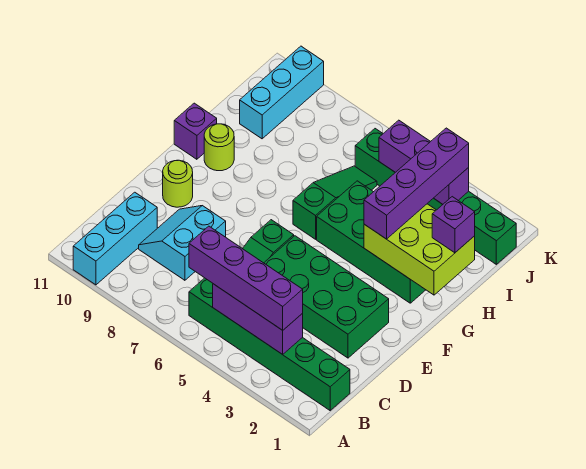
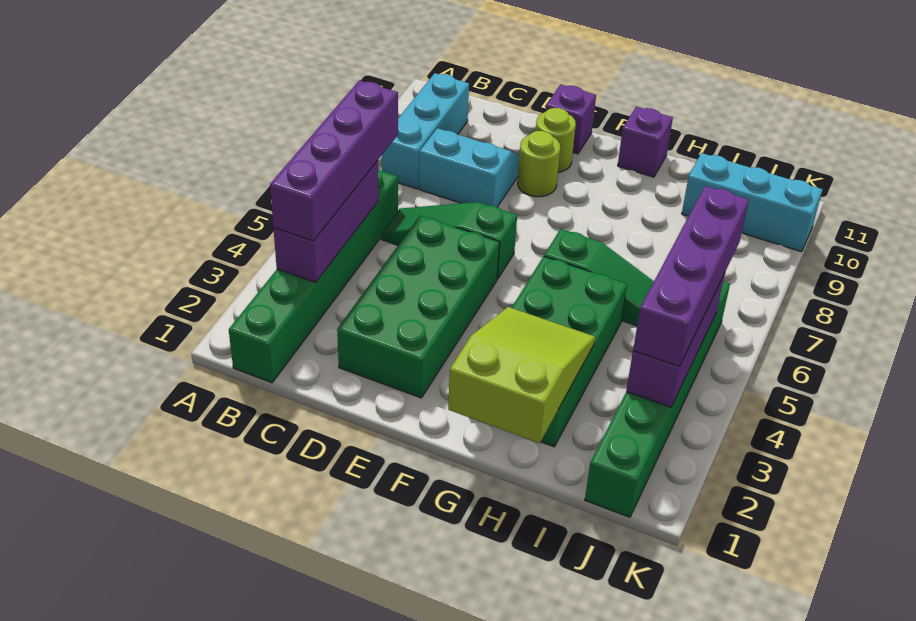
cyan brick A10:C10 level 1 -> cyan brick B8:B10 level 1
lime brick G1:H3 level 2 -> lime slope G1:H3 level 2 top 1
purple brick G3:J3 level 3 -> purple brick J3:J6 level 3
lime round brick G10 level 1 -> lime round brick E9 level 1
purple brick H1 level 3 -> purple brick E11 level 1

